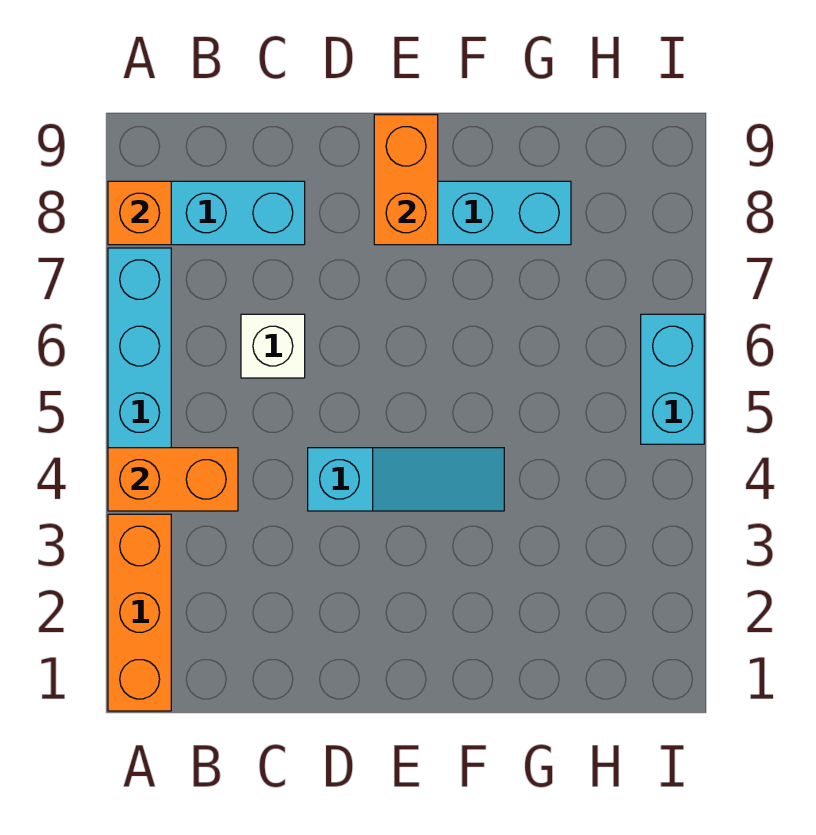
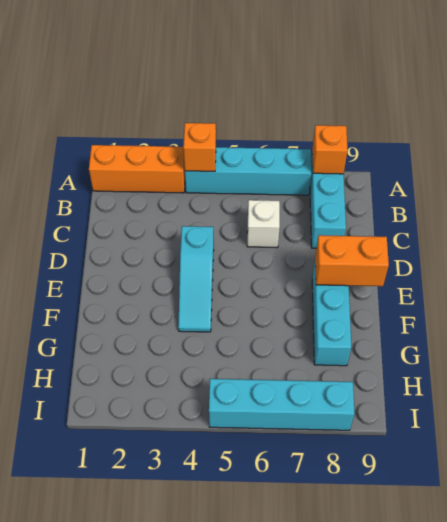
orange brick A4:B4 level 2 -> orange brick A4 level 2
cyan brick I5:I6 level 1 -> cyan brick I5:I8 level 1

